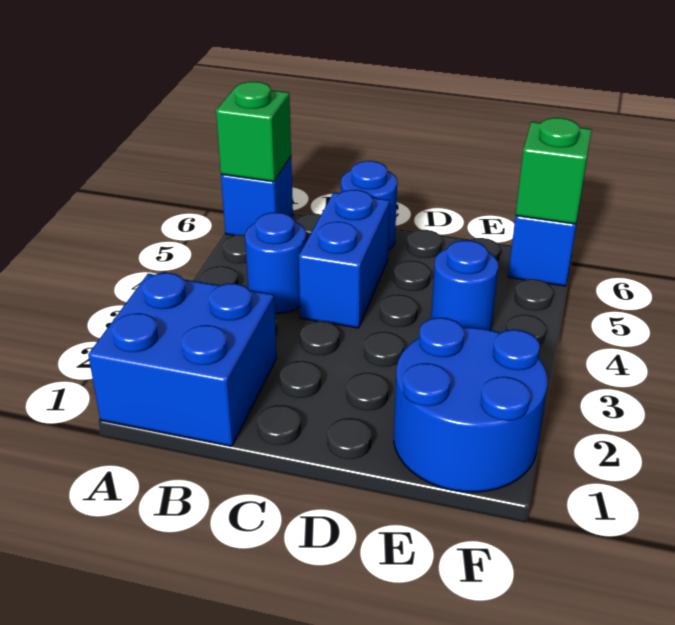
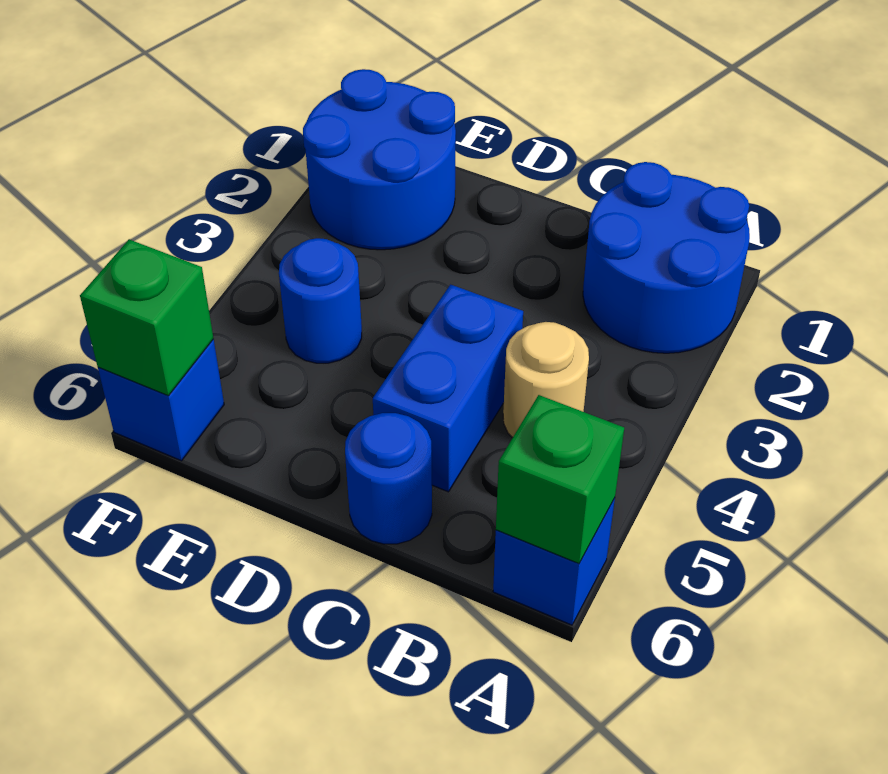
blue brick A1:B2 level 1 -> blue round brick A1:B2 level 1
blue round brick B4 level 1 -> tan round brick B4 level 1

